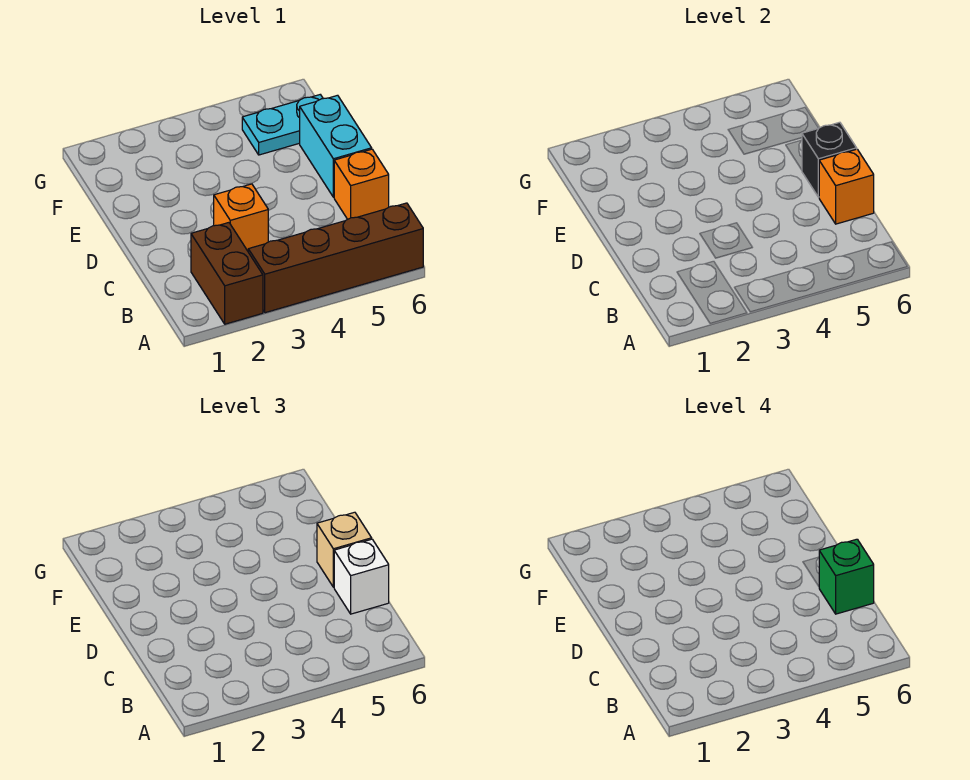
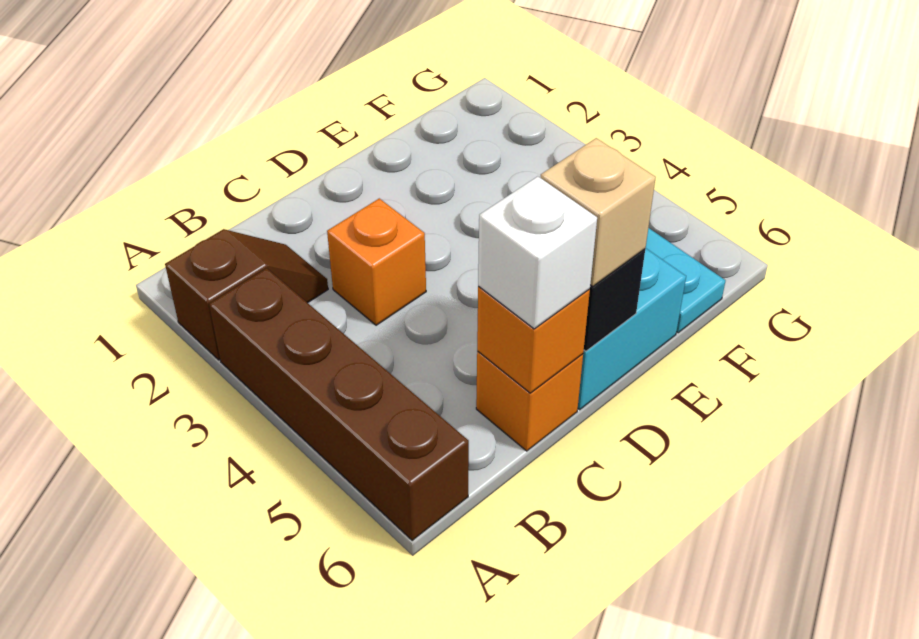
brown brick A2:B2 level 1 -> brown slope A2:B2 level 1 top A
green brick C6 level 4 -> none

